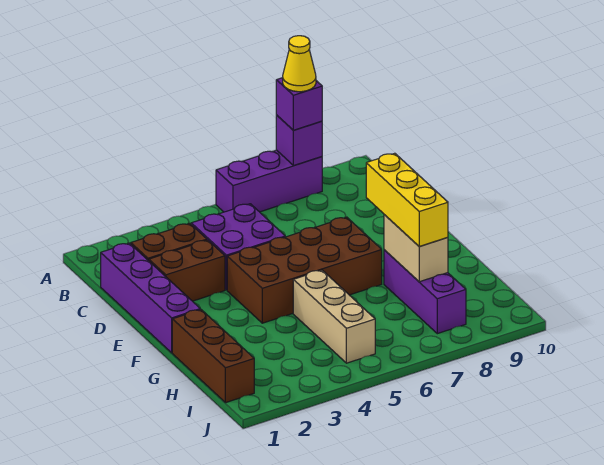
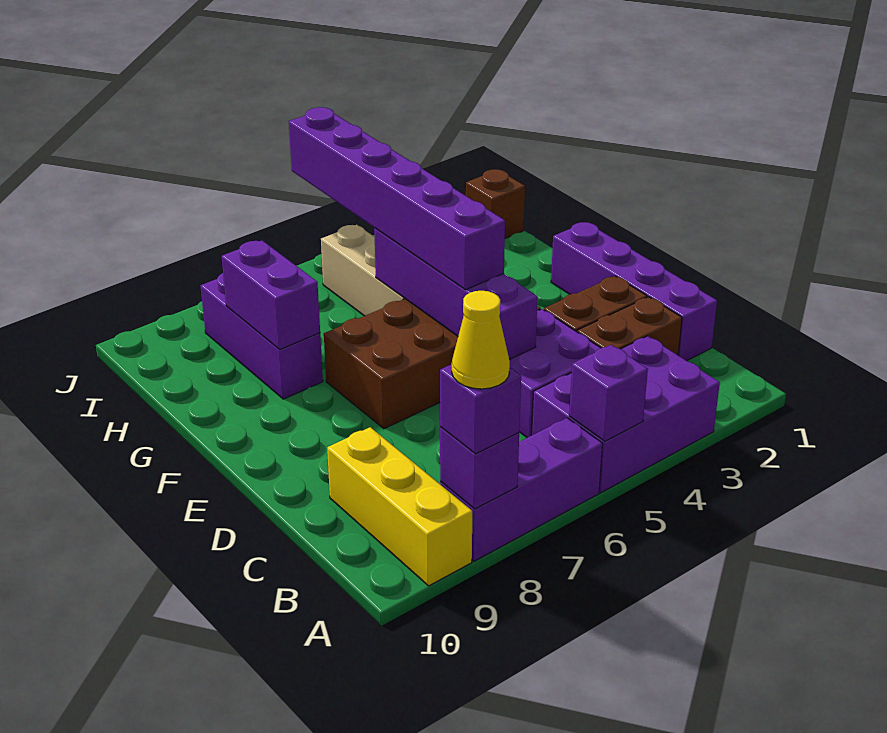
none -> purple brick A3:B5 level 1
none -> purple brick A5 level 2
none -> purple brick D5:G5 level 2
none -> purple brick E5:J5 level 3
yellow brick F8:H8 level 3 -> yellow brick A9:C9 level 1
brown brick G1:I1 level 1 -> brown brick I1 level 1
tan brick G8:H8 level 2 -> purple brick G8:H8 level 2

